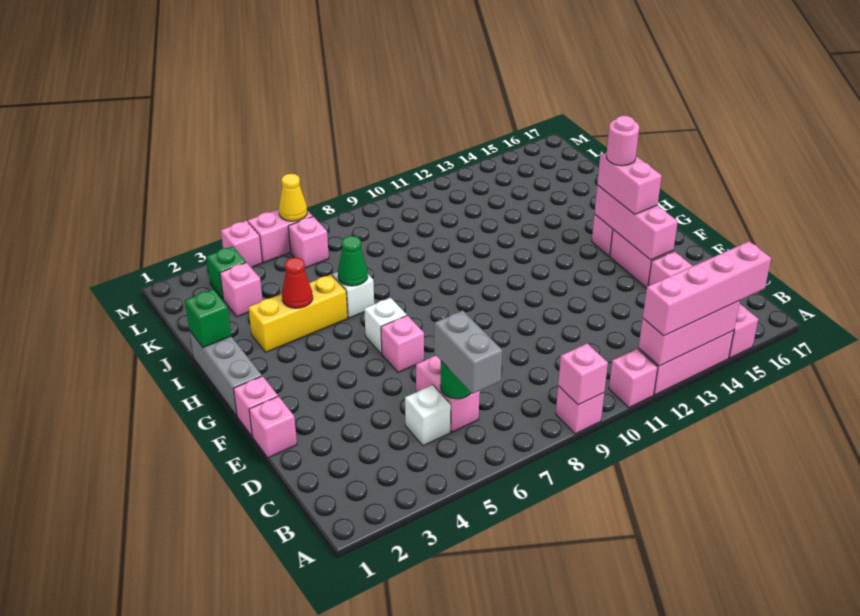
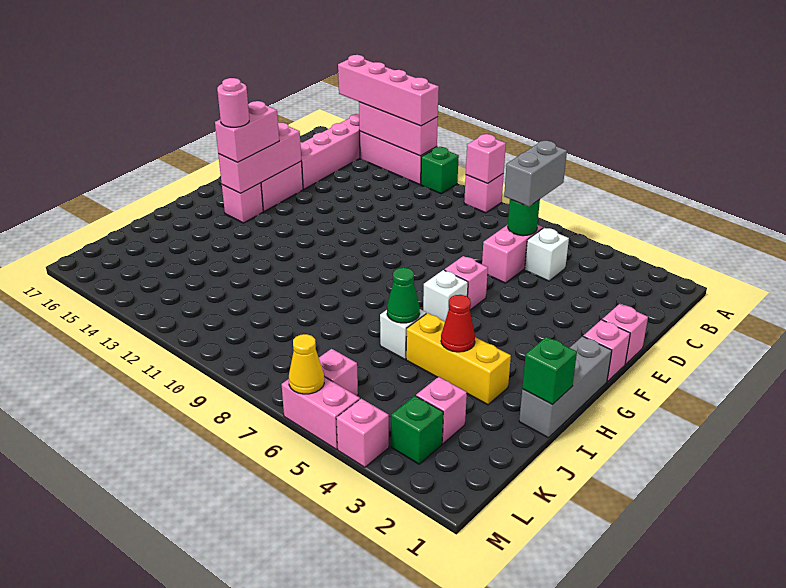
pink brick A11 level 1 -> green brick A11 level 1

